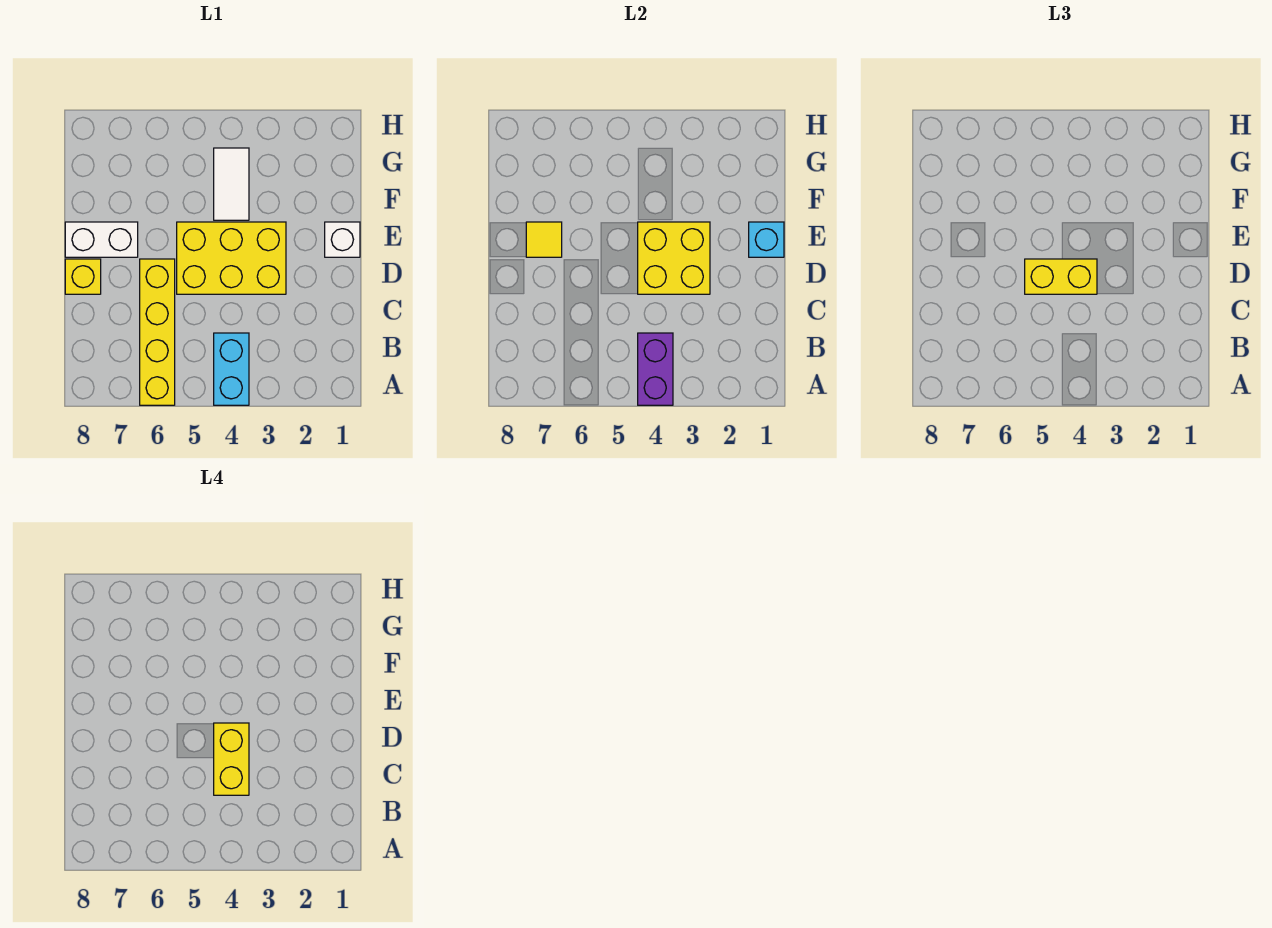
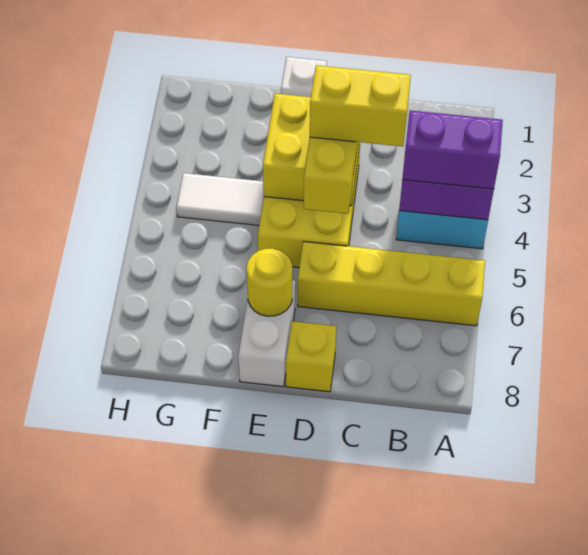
none -> purple brick A4:B4 level 3
cyan brick E1 level 2 -> none
yellow tile E7 level 2 -> yellow round brick E7 level 2

